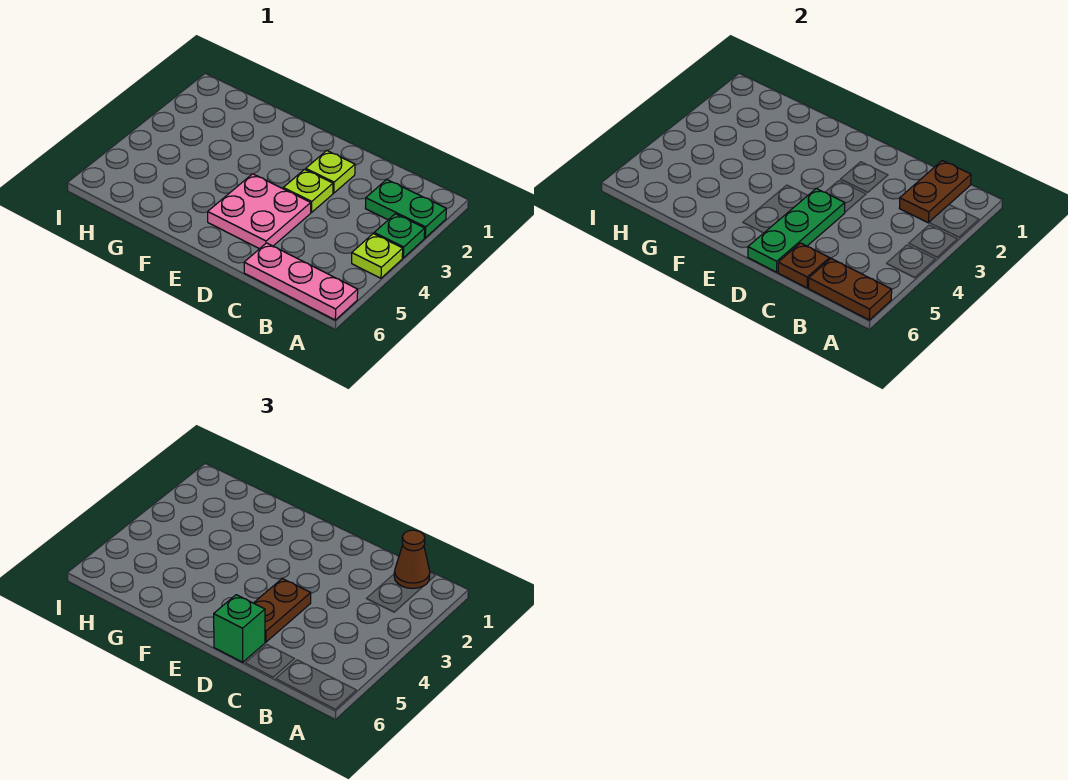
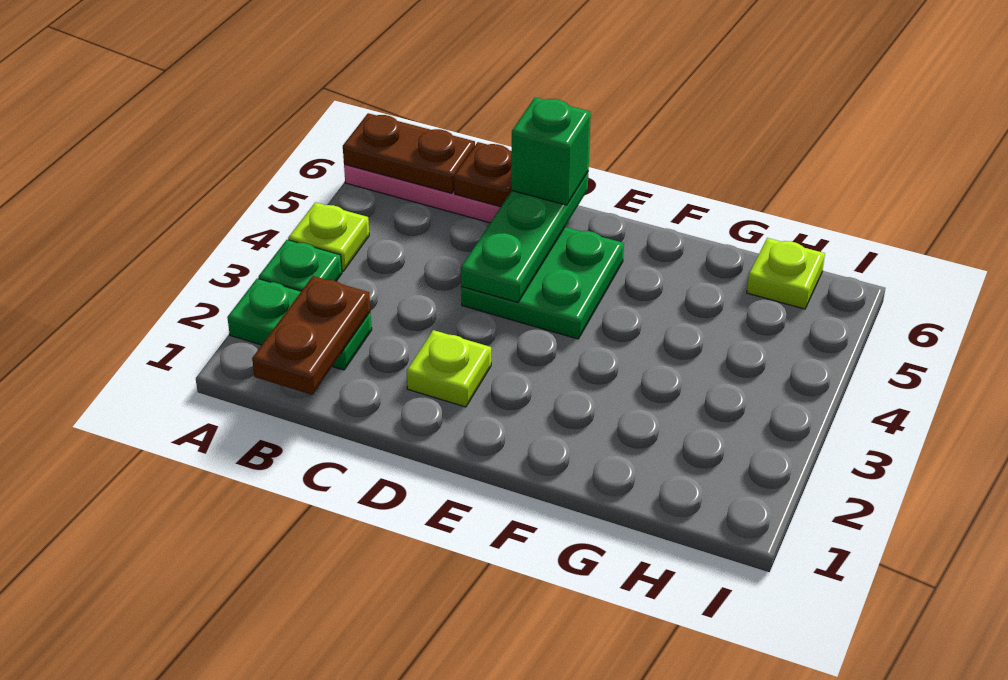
brown cone B1 level 3 -> none
lime plate D3 level 1 -> lime plate H6 level 1
pink plate D4:E5 level 1 -> green plate D4:E5 level 1
brown plate D4:D5 level 3 -> none

